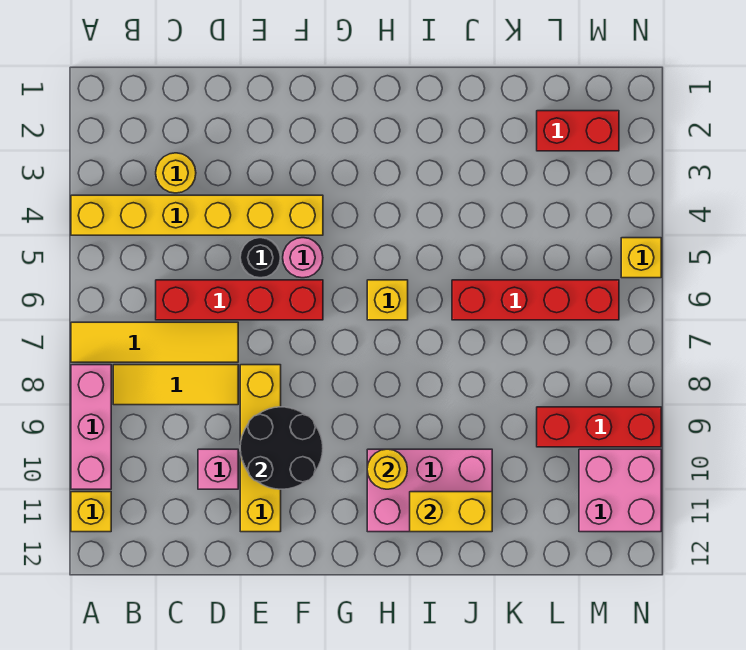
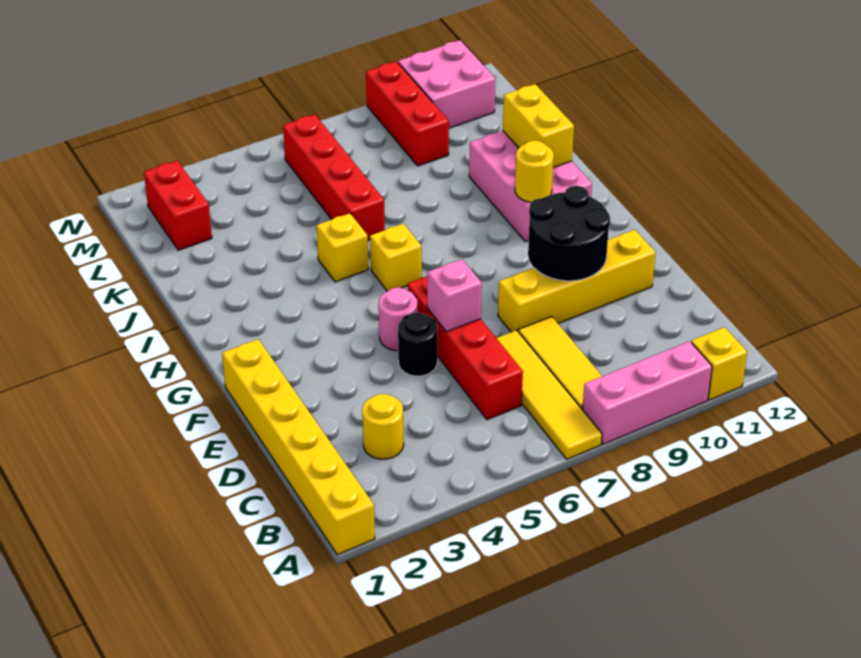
yellow brick A4:F4 level 1 -> yellow brick A1:F1 level 1
pink brick D10 level 1 -> pink brick E6 level 2
yellow brick N5 level 1 -> yellow brick I5 level 1

